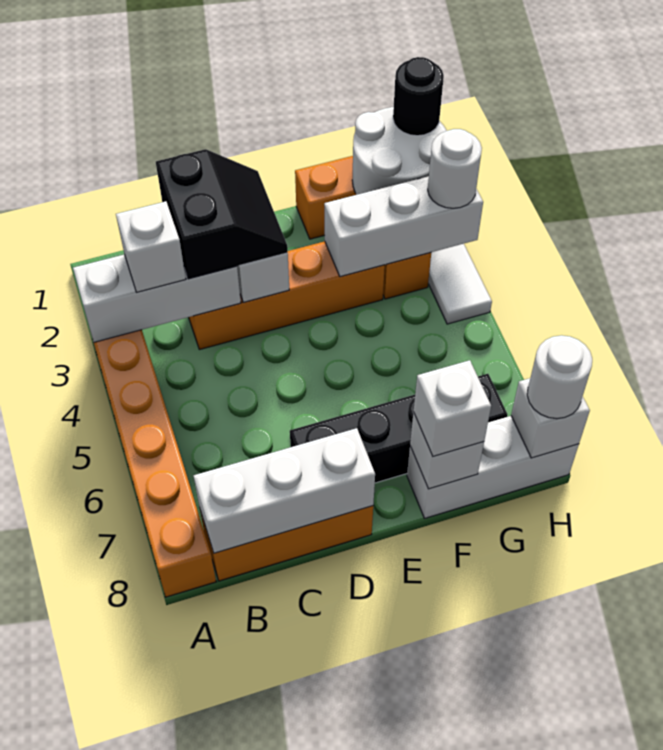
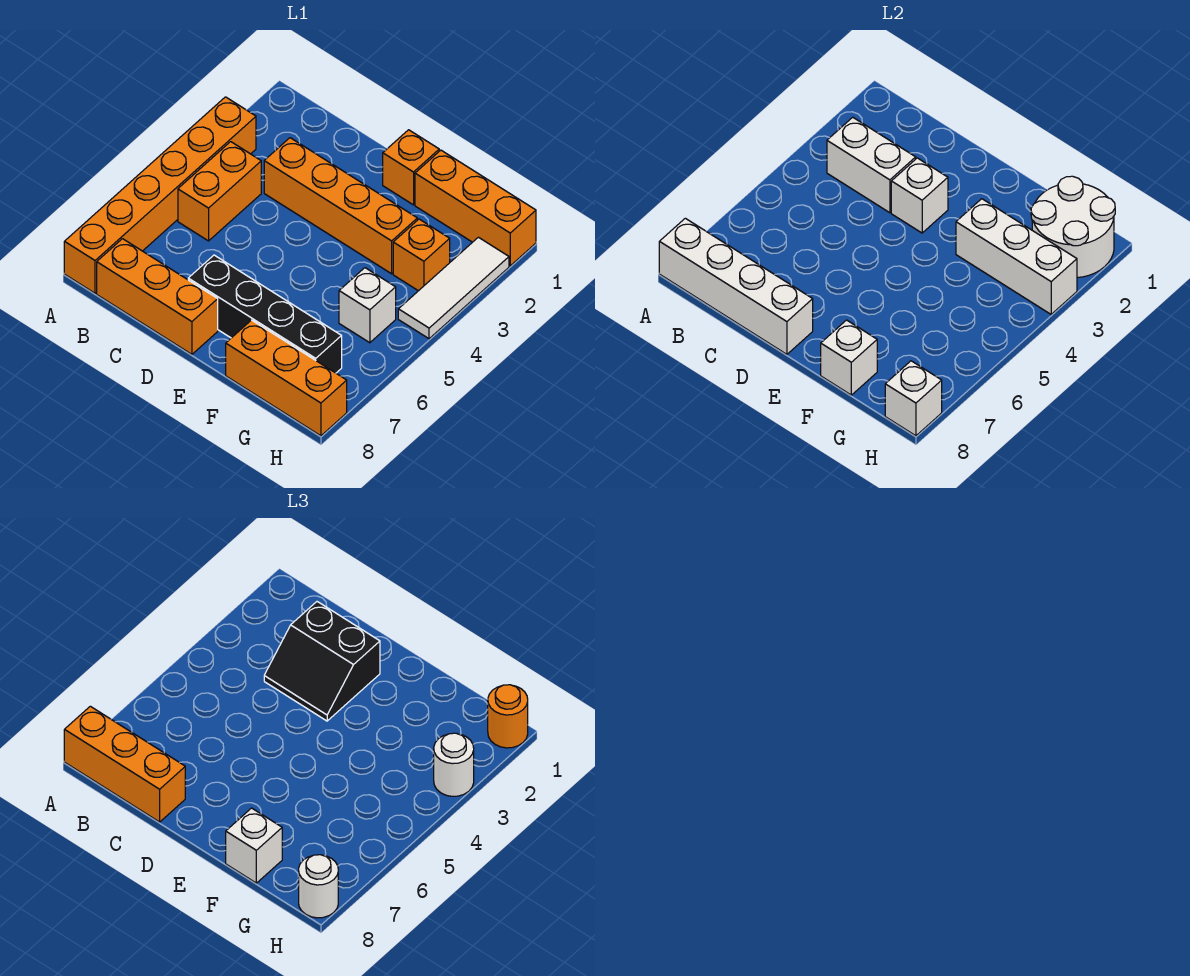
white brick A3:C3 level 2 -> white brick B3:C3 level 2
none -> orange brick A8:C8 level 3
white brick B3 level 3 -> white brick G5 level 1
none -> orange brick B4:B5 level 1
white brick B8:D8 level 2 -> white brick A8:D8 level 2
black slope C2:D3 level 3 top C -> black slope C2:D3 level 3 top 2
none -> orange brick E1 level 1
white brick F8:H8 level 1 -> orange brick F8:H8 level 1
black round brick H1 level 3 -> orange round brick H1 level 3

